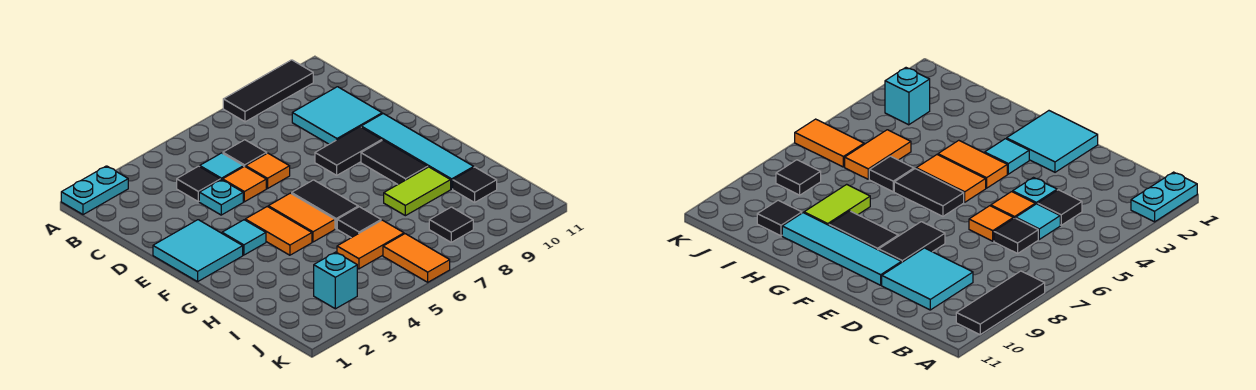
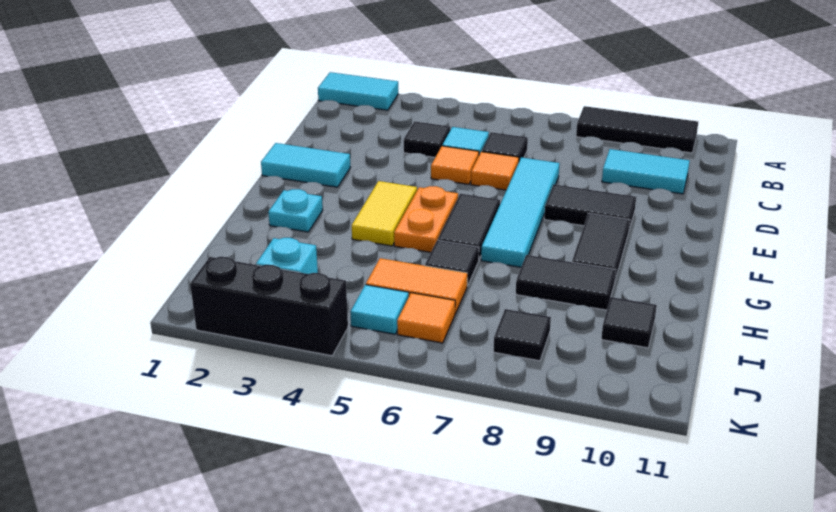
cyan plate A1:A2 level 1 -> cyan tile A1:A2 level 1
cyan tile C9:D10 level 1 -> cyan tile C9:C10 level 1
cyan plate D4 level 1 -> cyan plate G2 level 1
cyan tile E1:F2 level 1 -> cyan tile E1:E2 level 1
cyan tile E10:H10 level 1 -> cyan tile D7:G7 level 1
cyan tile F3 level 1 -> cyan tile J5 level 1
orange tile F4:G4 level 1 -> yellow tile F4:G4 level 1
orange tile F5:G5 level 1 -> orange plate F5:G5 level 1
lime tile H8:H9 level 1 -> black tile H8:H9 level 1
orange tile J6:K6 level 1 -> orange tile J6 level 1
none -> black brick K2:K4 level 1

